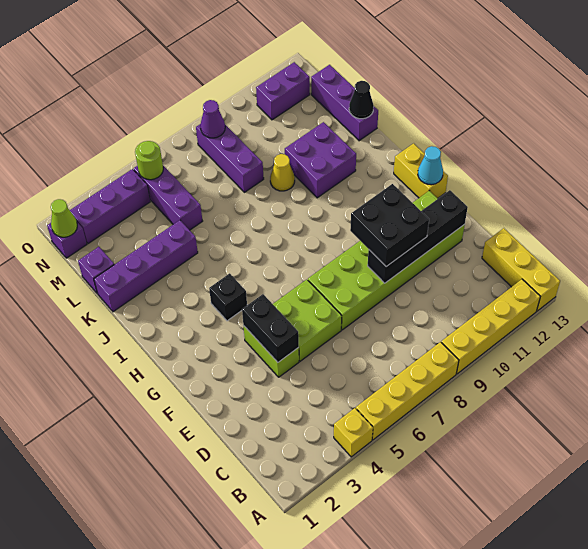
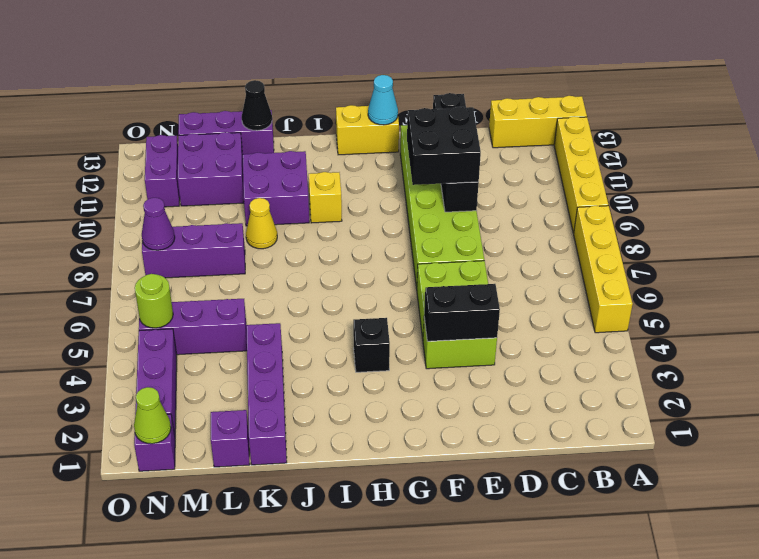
yellow brick A4 level 1 -> yellow brick I10 level 1
none -> purple brick L11:M12 level 1

